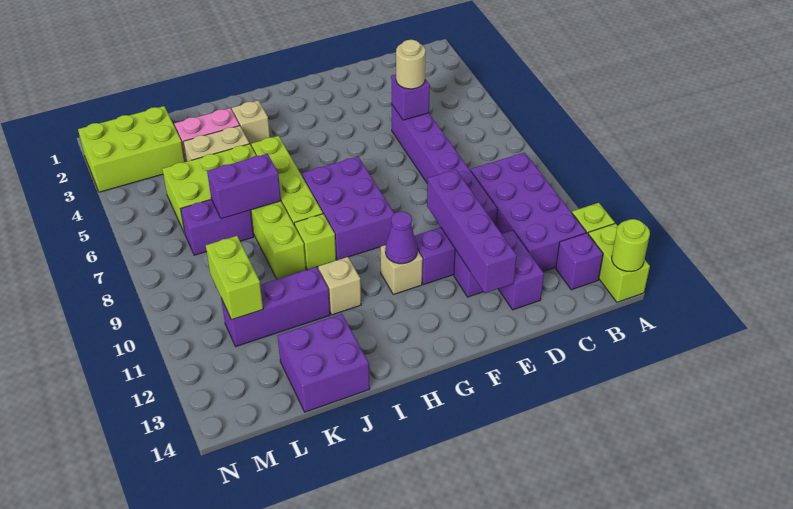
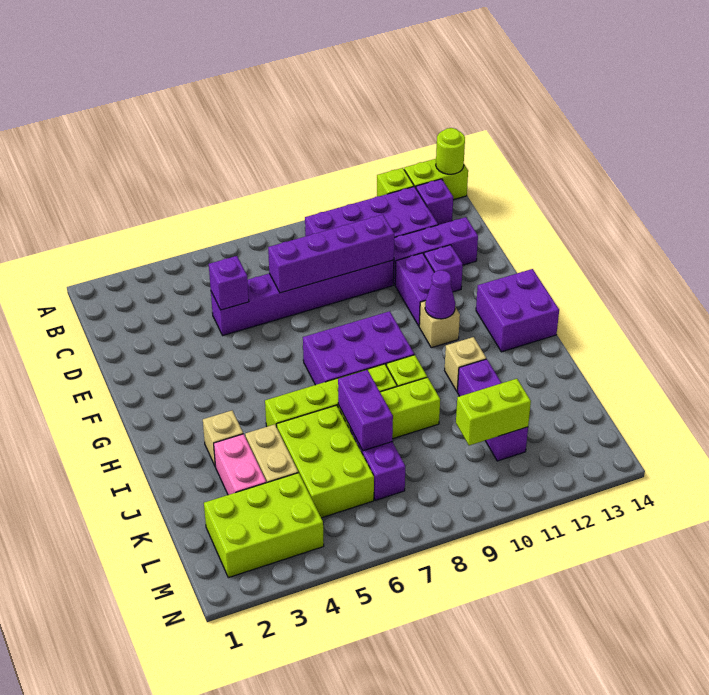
tan round brick D5 level 3 -> none
purple brick D12:D13 level 1 -> purple brick D11:D13 level 1
purple brick E10:E13 level 2 -> purple brick D7:D10 level 2
purple brick J13:K14 level 1 -> purple brick G13:H14 level 1
lime brick L2:N3 level 1 -> lime brick L2:M4 level 1

